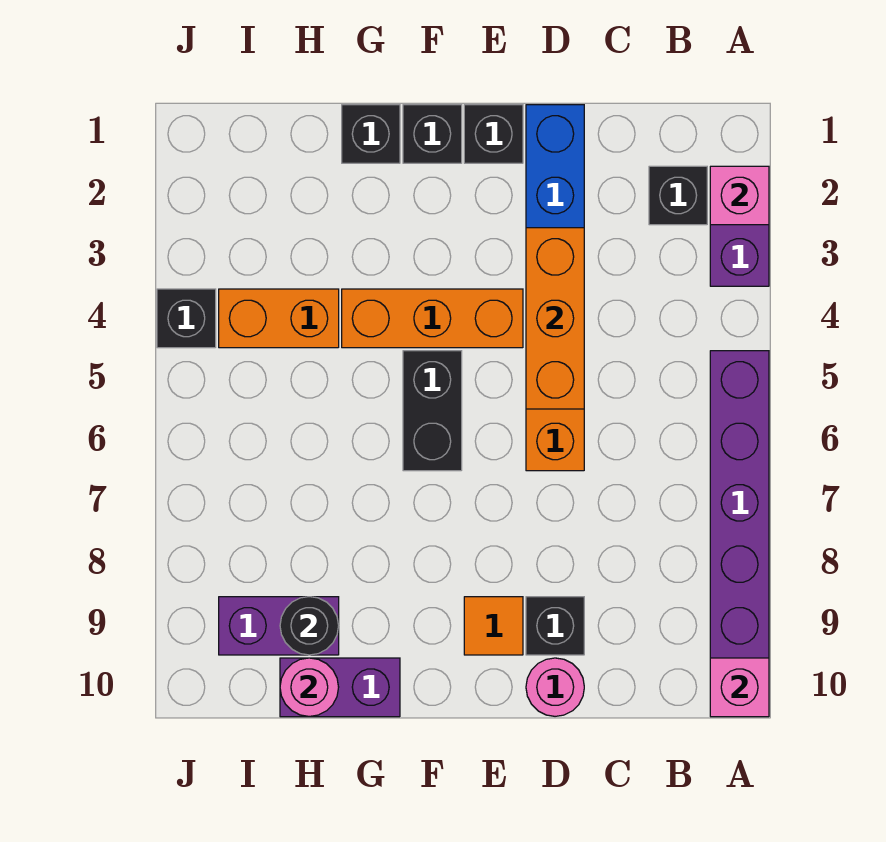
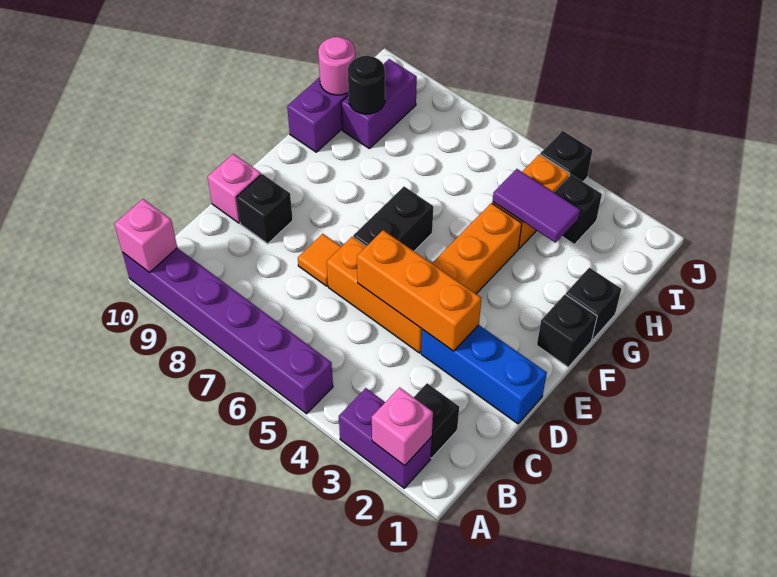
pink round brick D10 level 1 -> pink brick D10 level 1
black brick E1 level 1 -> black brick I3 level 1
orange tile E9 level 1 -> orange tile D7 level 1
black brick F5:F6 level 1 -> black brick E6:F6 level 1
none -> purple tile H3:H4 level 2

